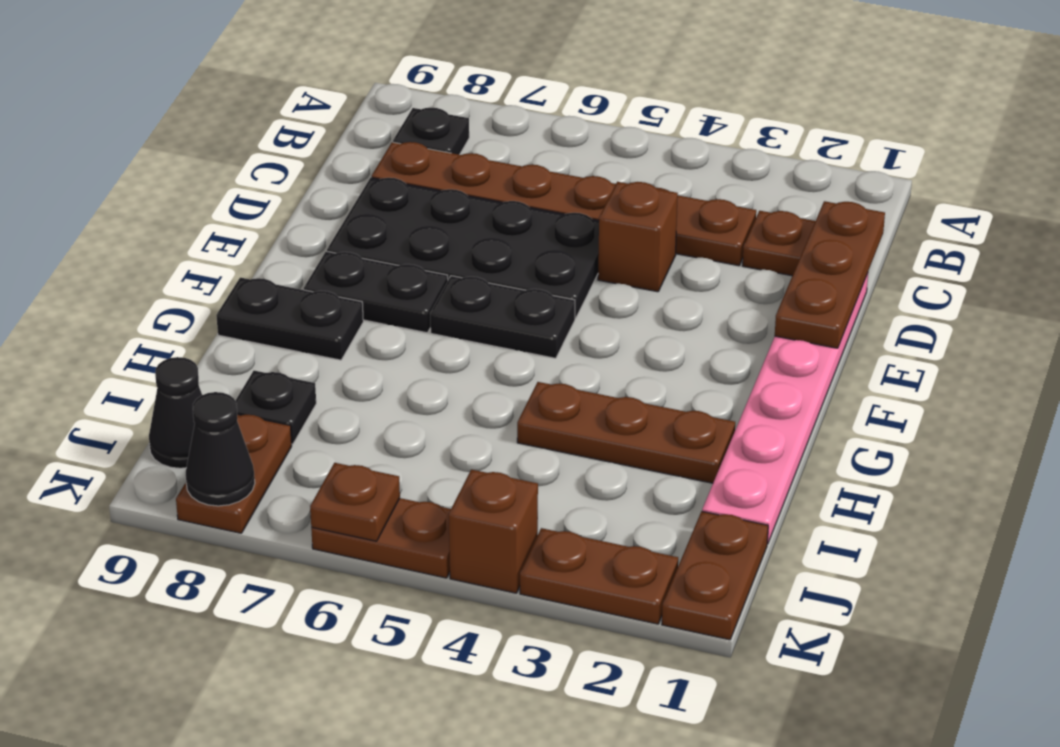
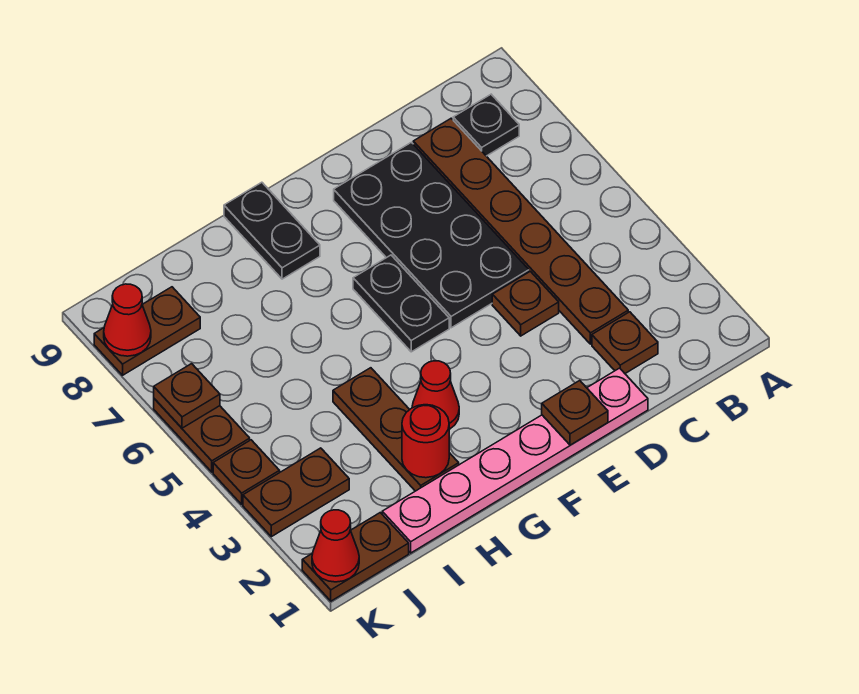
brown plate C1:E1 level 2 -> brown plate E1 level 2
brown brick D4 level 1 -> brown plate D4 level 1
black plate F7:F8 level 1 -> none
none -> red cone G3 level 1
none -> red round brick H2 level 2
black plate I8 level 1 -> none
black cone J9 level 1 -> none
none -> red cone K1 level 2
brown plate K2:K3 level 1 -> brown plate J3:K3 level 1
brown brick K4 level 1 -> brown plate K4 level 1
black cone K8 level 2 -> red cone K8 level 2

